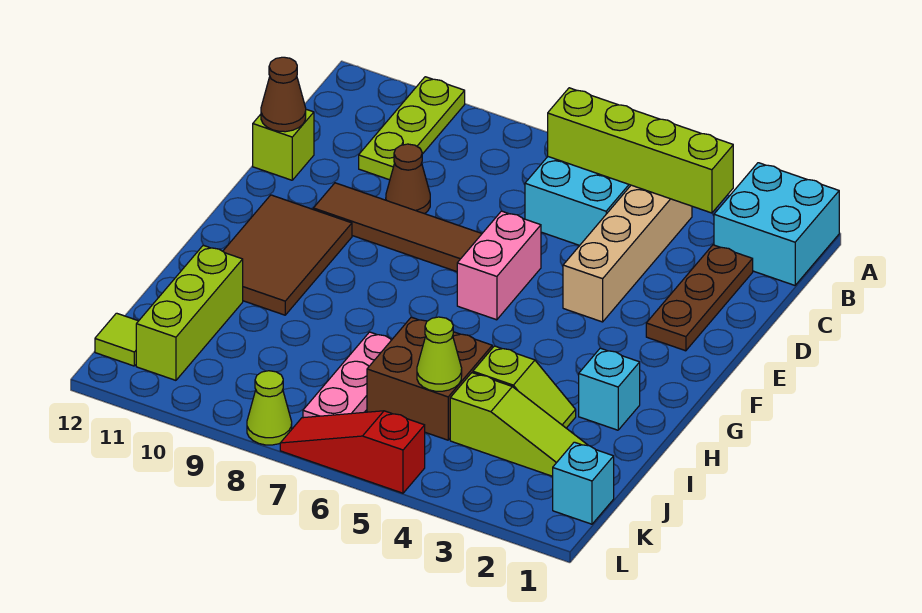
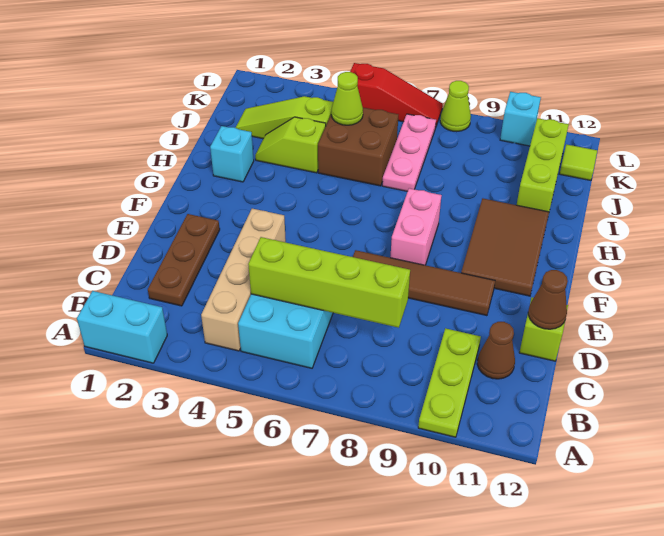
cyan brick A1:B2 level 1 -> cyan brick A1:A2 level 1
lime brick B3:B6 level 2 -> lime brick C5:C8 level 2
brown cone D9 level 1 -> brown cone C11 level 1
pink brick E6:F6 level 1 -> pink brick F8:G8 level 1
cyan brick K1 level 1 -> cyan brick L10 level 1

